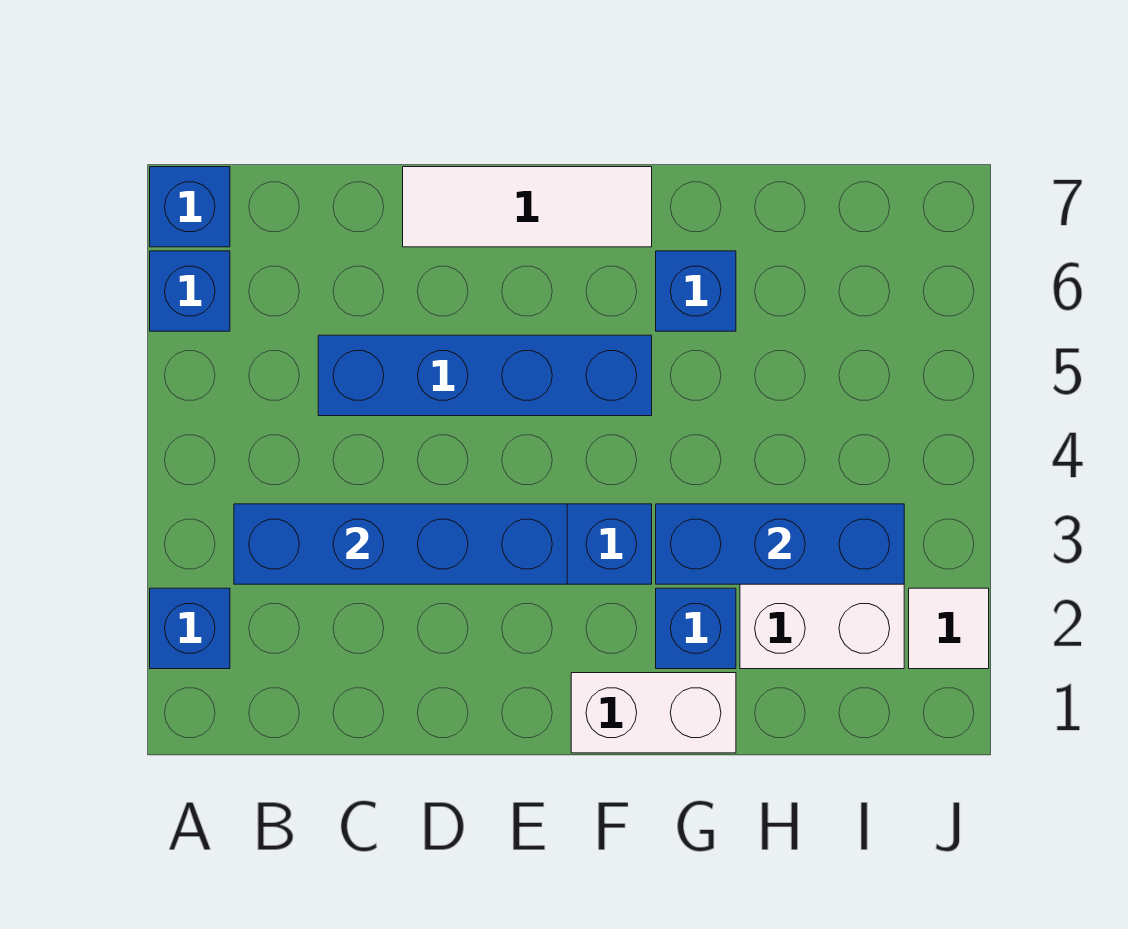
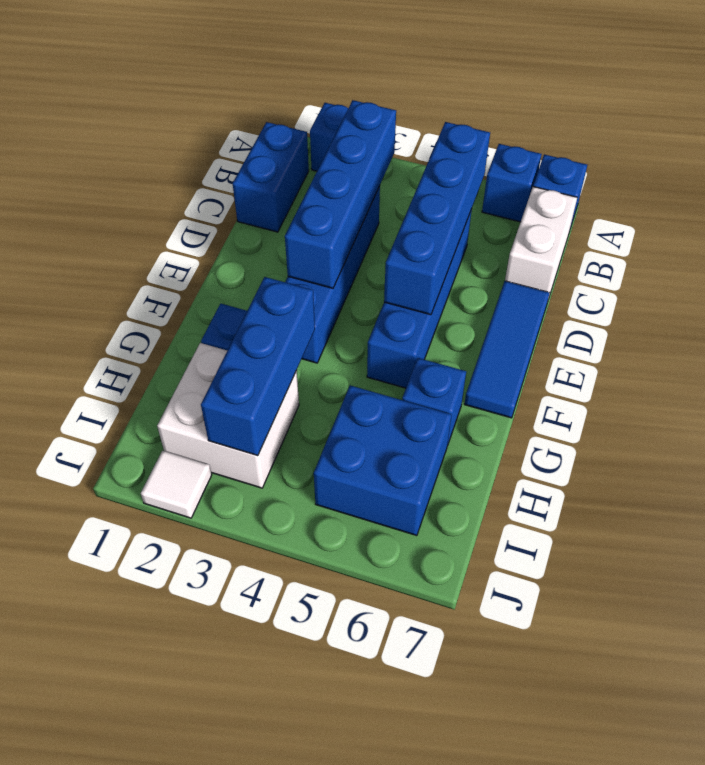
none -> blue brick B1:C1 level 1
none -> blue brick B5:E5 level 2
white tile D7:F7 level 1 -> blue tile D7:F7 level 1
white brick F1:G1 level 1 -> white brick B7:C7 level 1
none -> blue brick H5:I6 level 1

